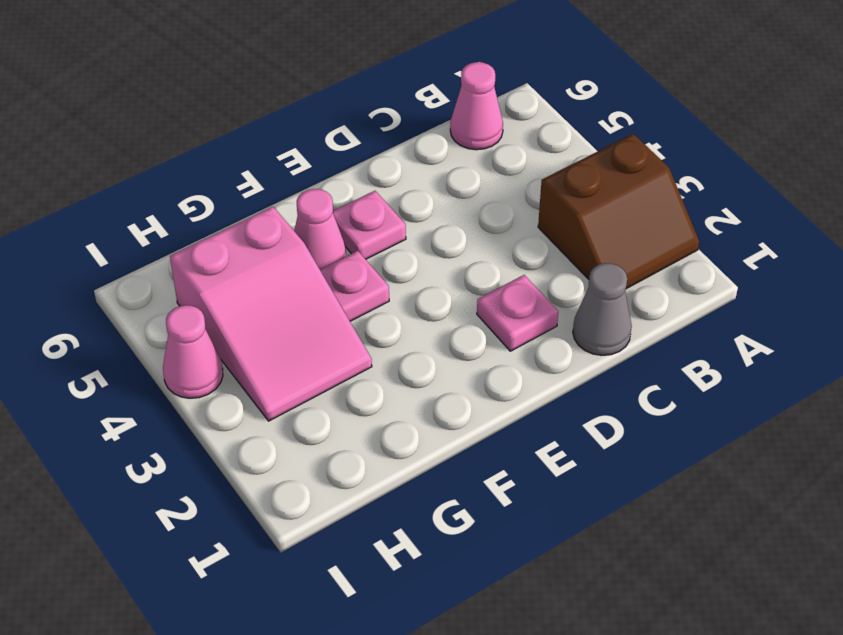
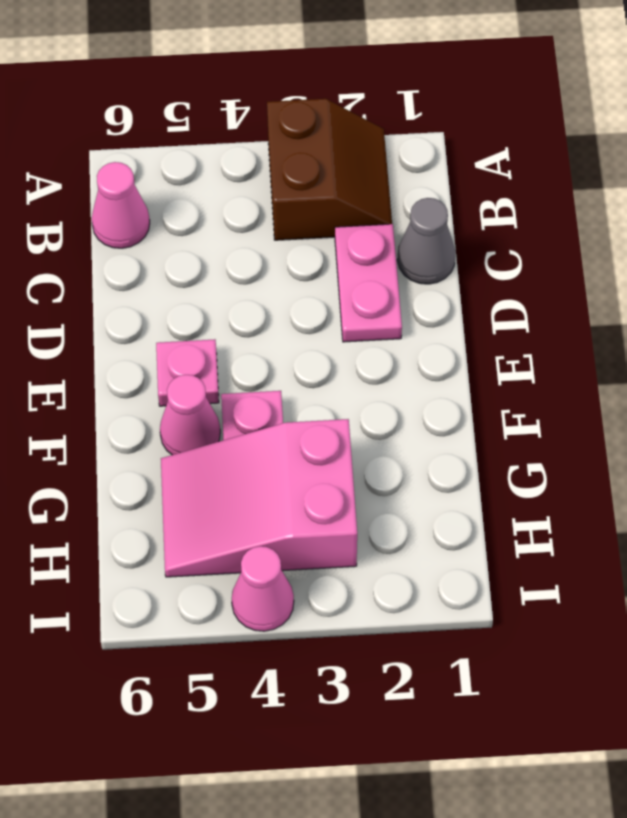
pink plate D2 level 1 -> pink plate C2:D2 level 1
pink slope G3:H5 level 1 top 5 -> pink slope G3:H5 level 1 top 3

